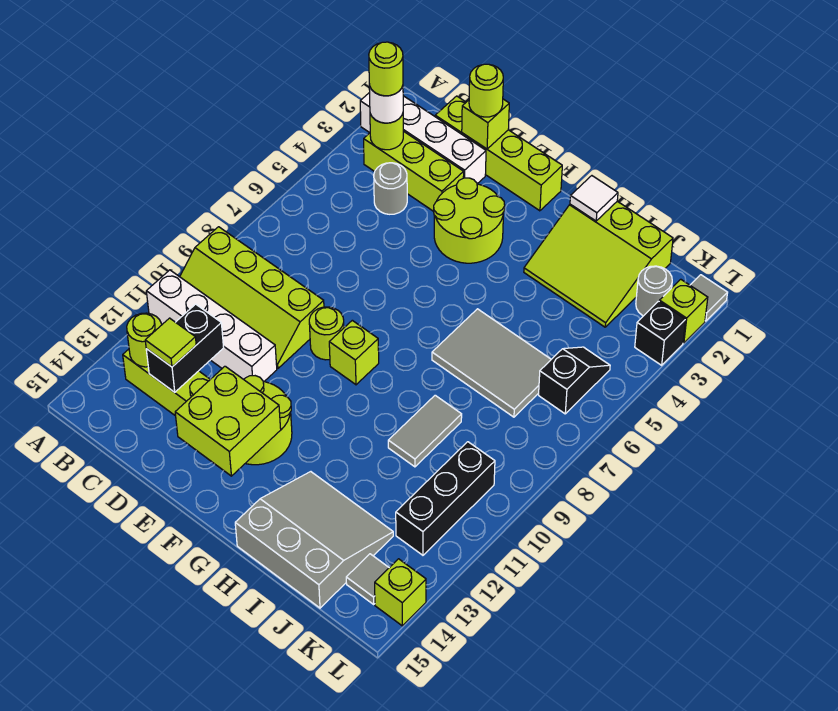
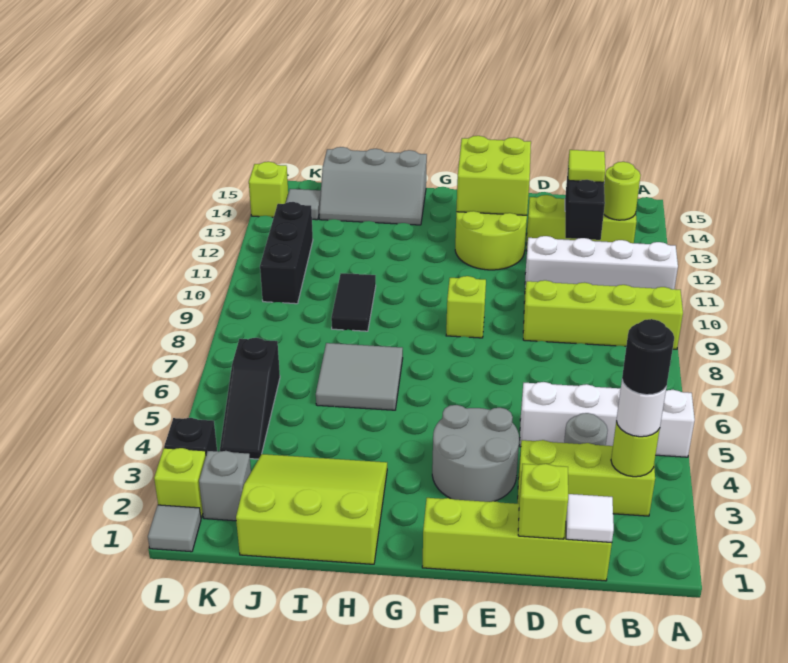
white brick A2:D2 level 1 -> white brick A5:D5 level 1
lime round brick B3 level 4 -> black round brick B3 level 4
lime round brick D1 level 3 -> none
lime round brick E3:F4 level 1 -> grey round brick E3:F4 level 1
lime round brick E9 level 1 -> none
white tile H1 level 2 -> white tile C1 level 2
grey tile H6:J7 level 1 -> grey tile H6:I7 level 1
grey slope H13:J15 level 1 top 15 -> grey slope H14:J15 level 1 top 15
grey tile I9:I10 level 1 -> black tile I9:I10 level 1
grey round brick K2 level 1 -> grey brick K2 level 1
black slope K5:K6 level 1 top 6 -> black slope K4:K6 level 1 top 6

